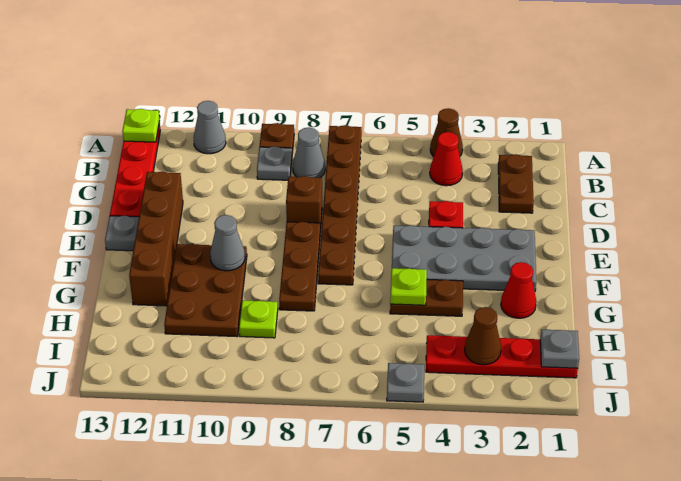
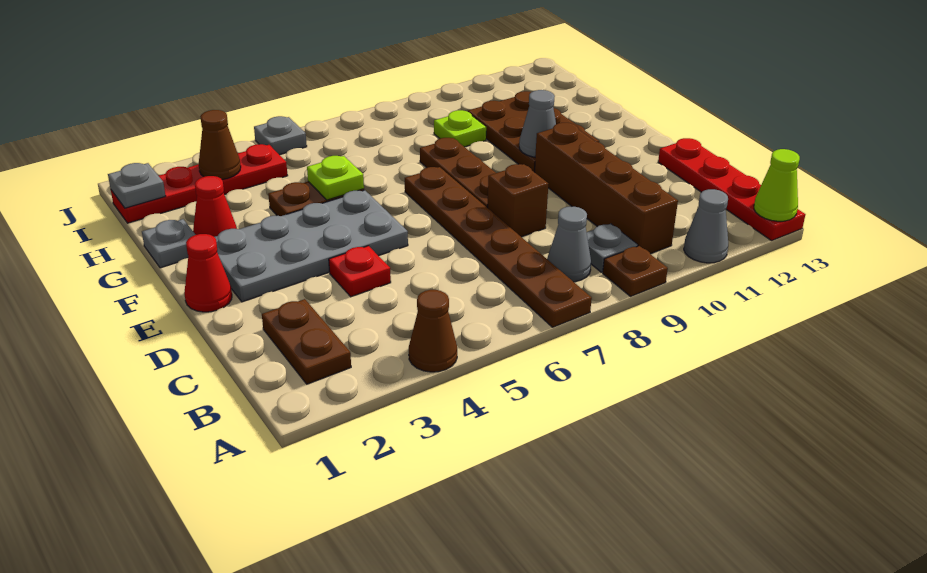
lime plate A13 level 2 -> lime cone A13 level 2
red cone B4 level 1 -> red cone E1 level 1
brown brick D12:G12 level 1 -> brown brick B10:E10 level 1
grey plate E13 level 1 -> grey plate G1 level 1

